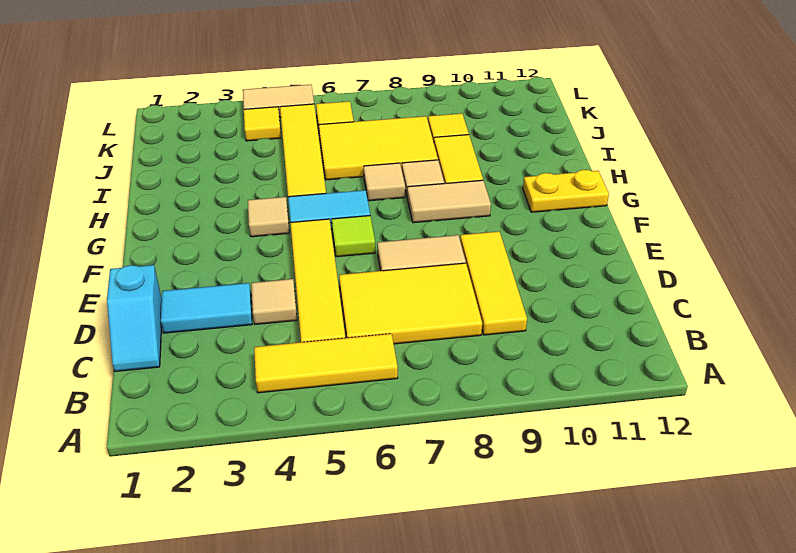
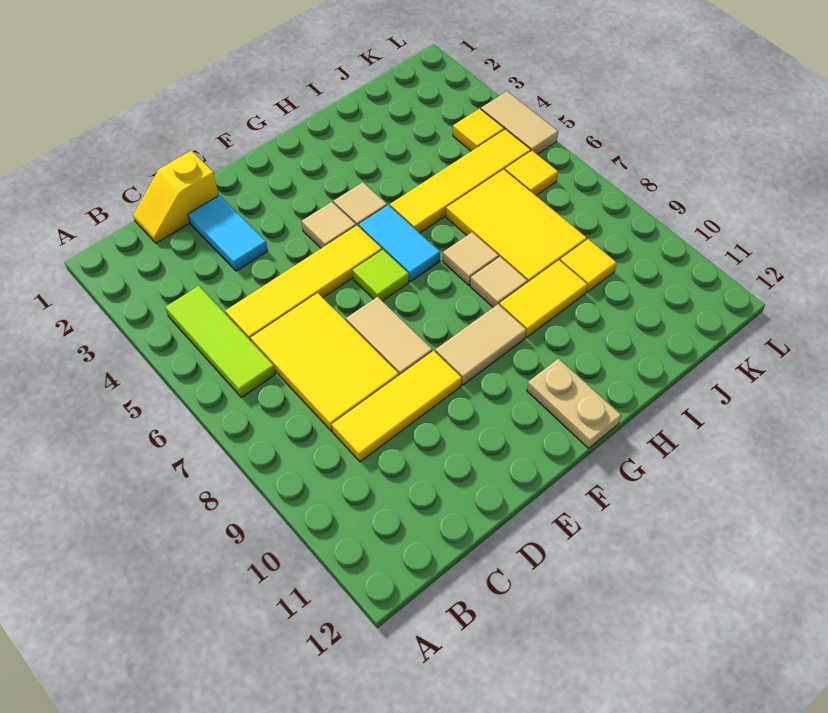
yellow tile B4:B6 level 1 -> lime tile B4:B6 level 1
cyan slope C1:D1 level 1 top D -> yellow slope C1:D1 level 1 top D
tan tile D4 level 1 -> tan tile F4 level 1
tan tile G8:G9 level 1 -> tan tile F9:G9 level 1
yellow plate G11:G12 level 1 -> tan plate G11:G12 level 1

